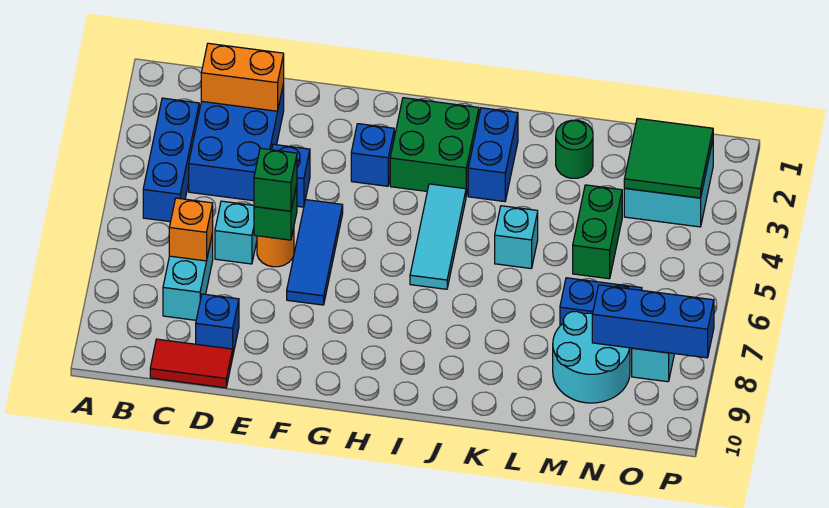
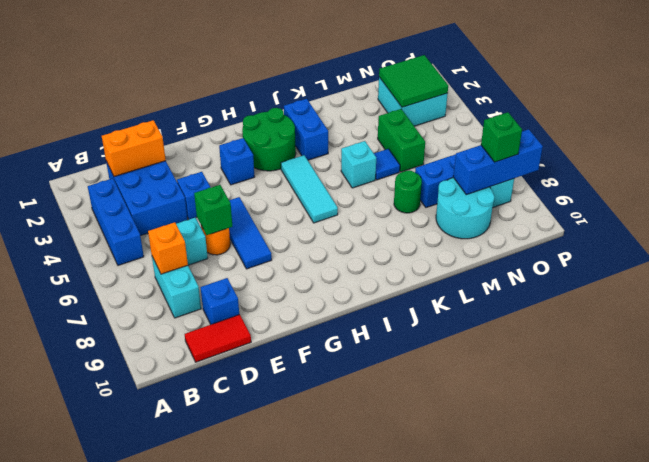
green brick E6 level 3 -> green brick O8 level 3
green brick H2:I3 level 1 -> green round brick H2:I3 level 1
green round brick L2 level 1 -> green round brick L7 level 1
none -> blue tile L5 level 1

